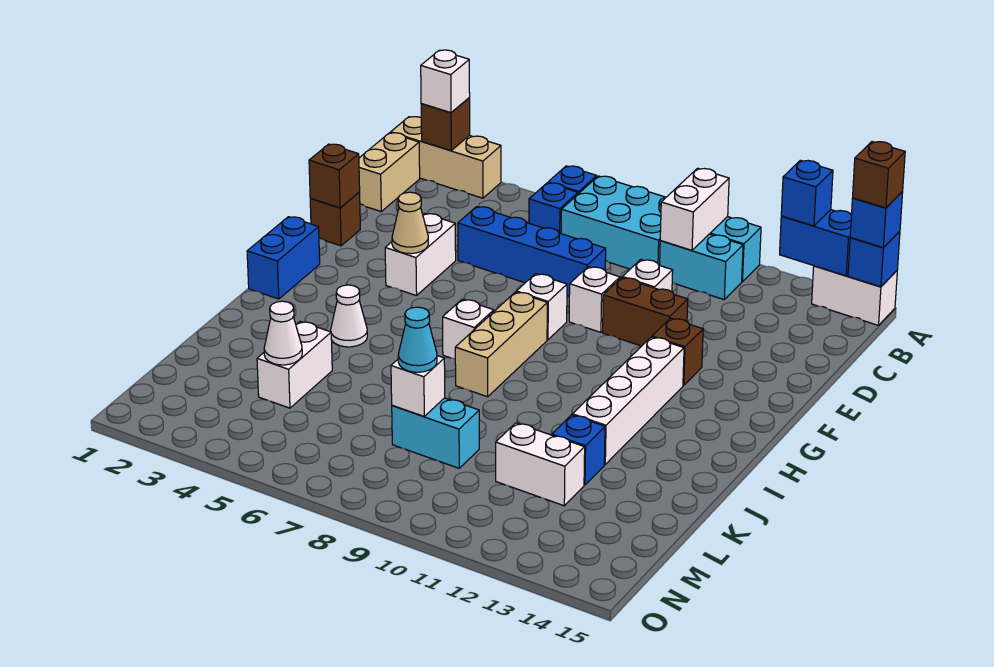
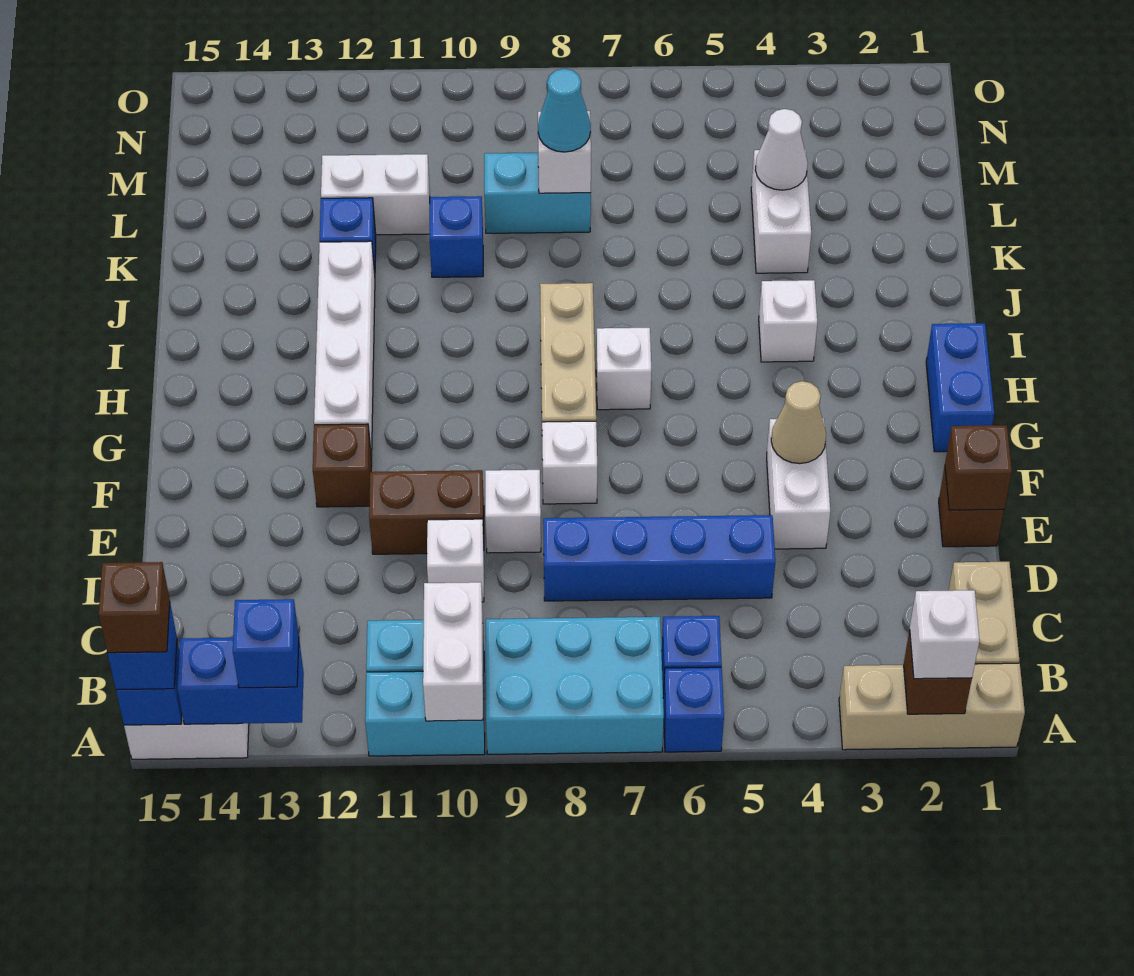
white cone I4 level 1 -> white brick I4 level 1
none -> blue brick K10 level 1

